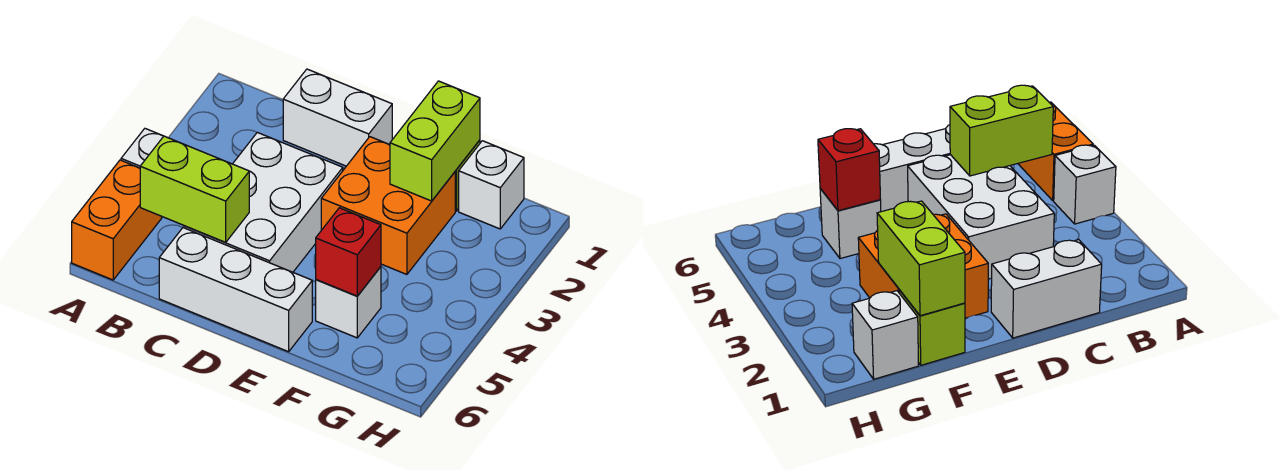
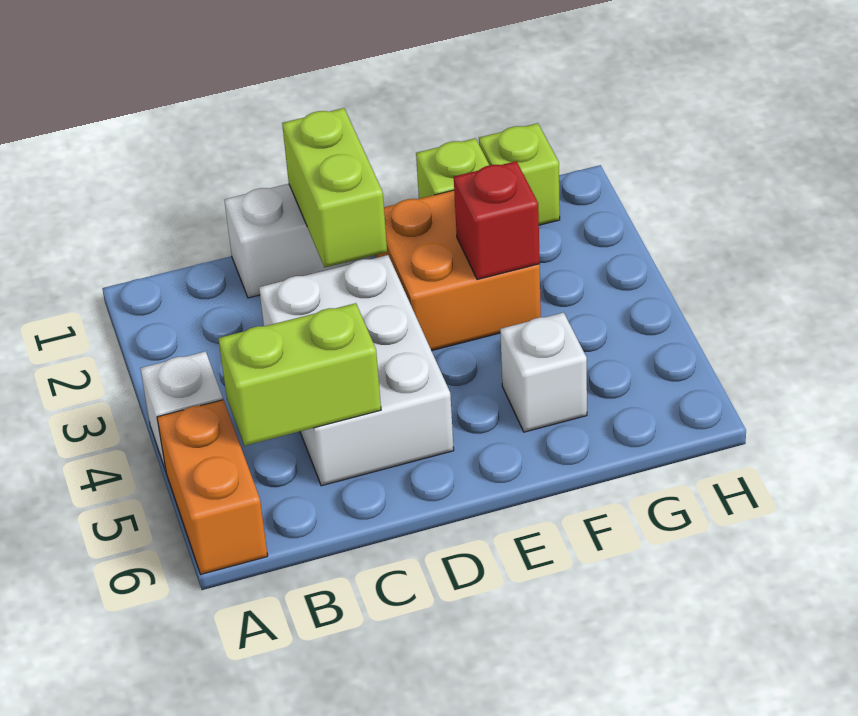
white brick C6:E6 level 1 -> none
lime brick F1:F2 level 2 -> lime brick D1:D2 level 2
red brick F5 level 2 -> red brick F3 level 2
white brick G1 level 1 -> lime brick G1 level 1

